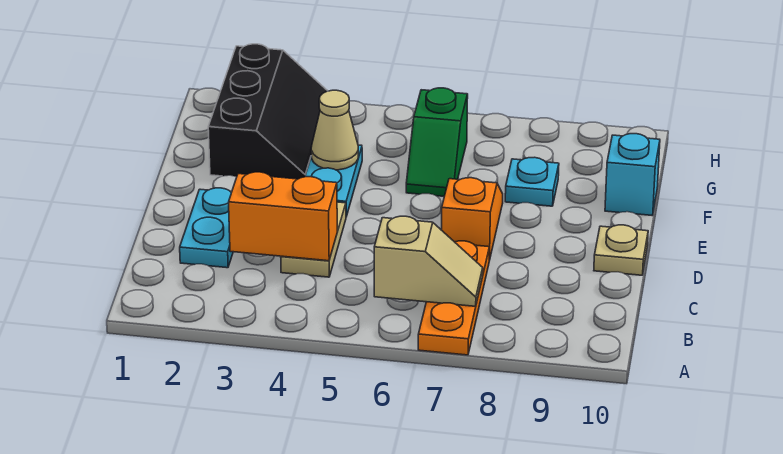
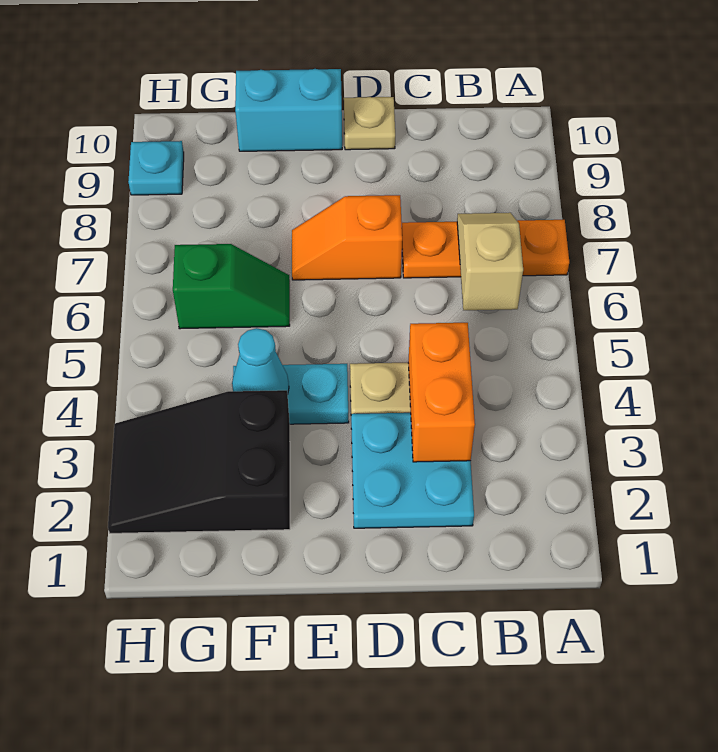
cyan plate C2:D2 level 1 -> cyan plate C2:D3 level 1
black slope F2:H3 level 1 top 2 -> black slope F2:H3 level 1 top F
tan cone F4 level 2 -> cyan cone F4 level 2
cyan plate F8 level 1 -> cyan plate H9 level 1
cyan brick F10 level 1 -> cyan brick E10:F10 level 1

